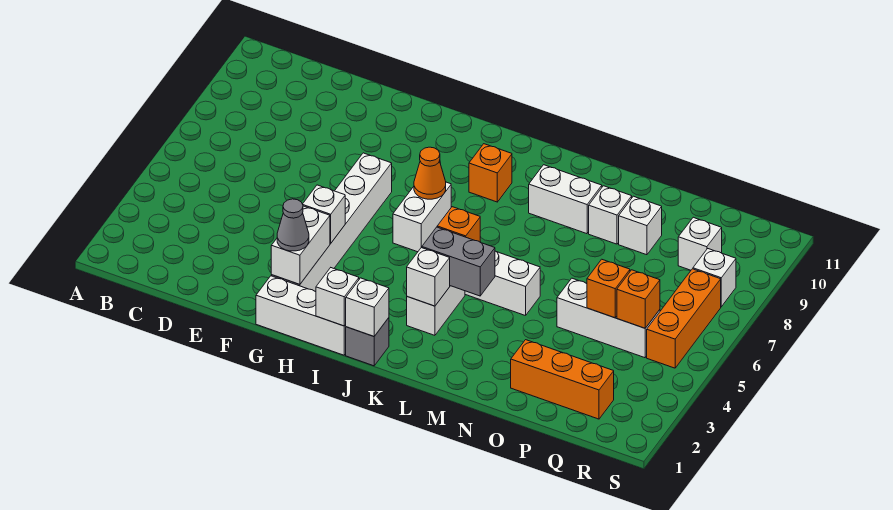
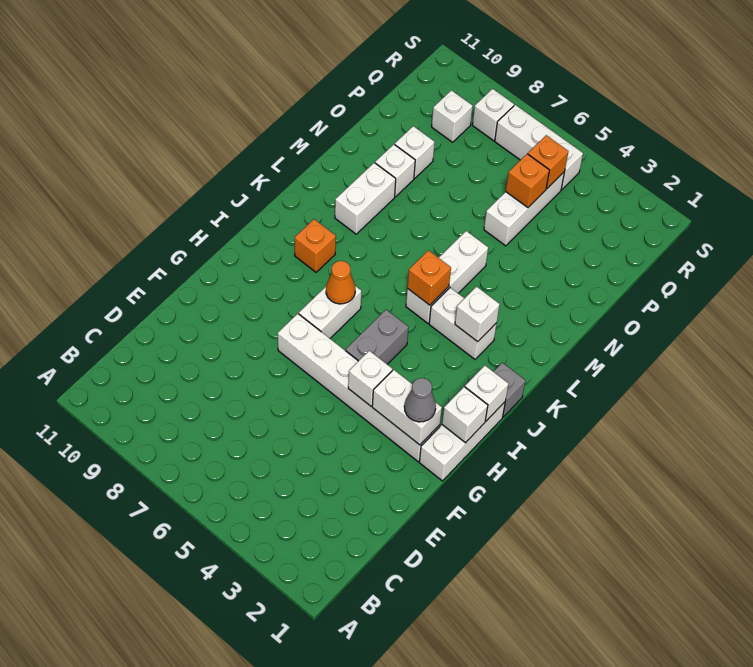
white brick I6:I7 level 1 -> white brick H7:I7 level 1
white brick J1 level 2 -> white brick H1 level 2
grey brick K4:L4 level 2 -> grey brick H5:I5 level 1
orange brick O2:Q2 level 1 -> none
orange brick R5:R7 level 1 -> white brick R5:R7 level 1

